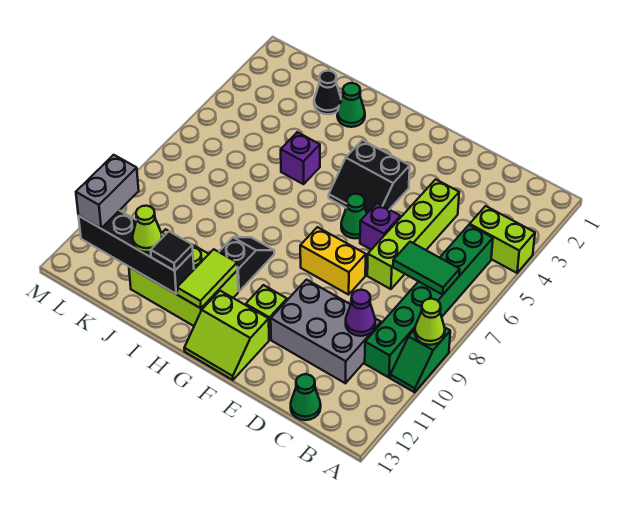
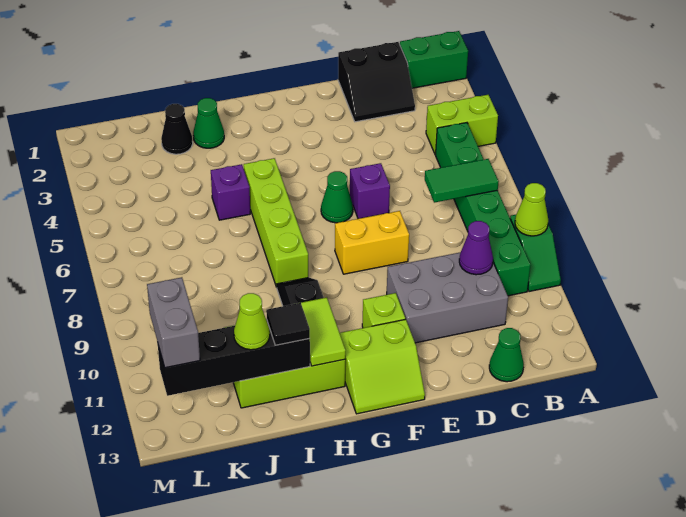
none -> green brick A1:B1 level 1
lime brick D4:D7 level 1 -> lime brick H5:H8 level 1
black slope F4:G5 level 1 top 4 -> black slope C1:D2 level 1 top 1

